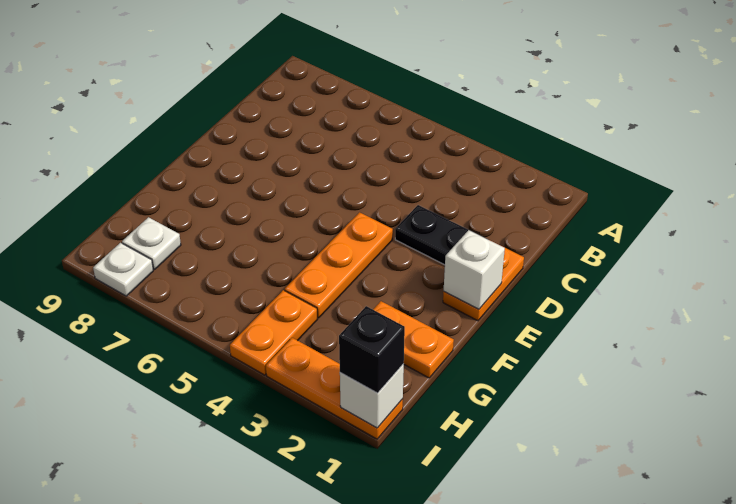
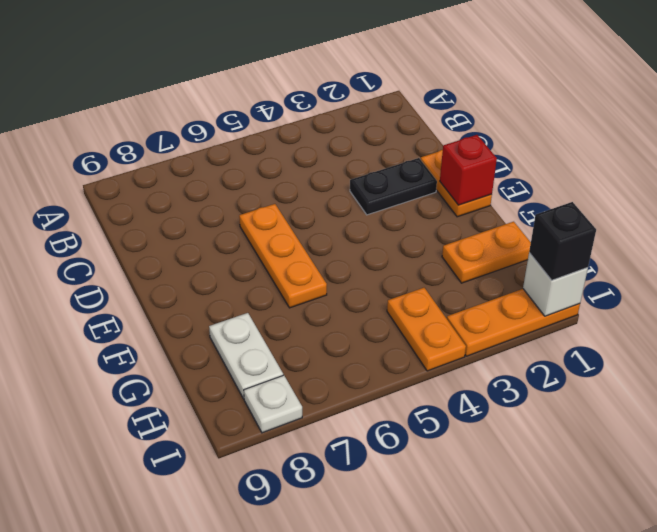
white brick E1 level 2 -> red brick E1 level 2
orange plate E4:G4 level 1 -> orange plate D6:F6 level 1
white plate H8 level 1 -> white plate G8:H8 level 1

